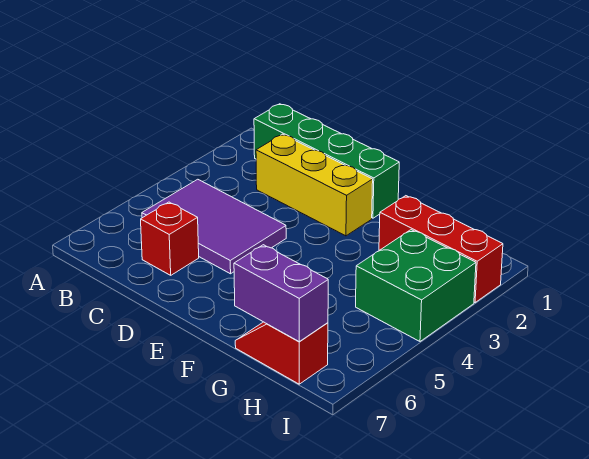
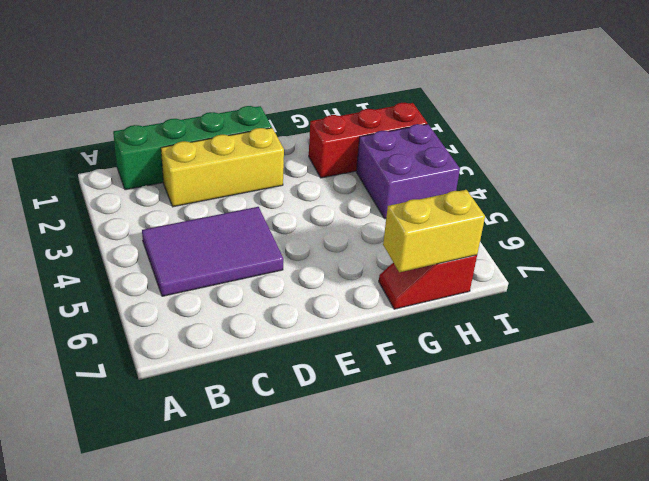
red brick C6 level 1 -> none
purple brick G7:H7 level 2 -> yellow brick G7:H7 level 2
green brick H3:I4 level 1 -> purple brick H3:I4 level 1

